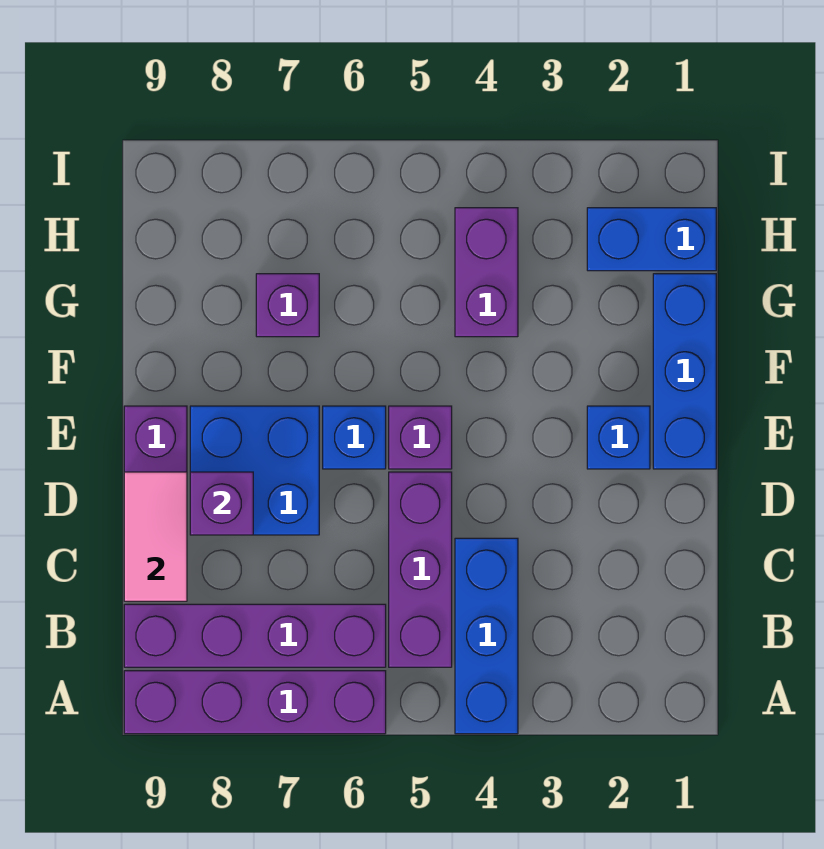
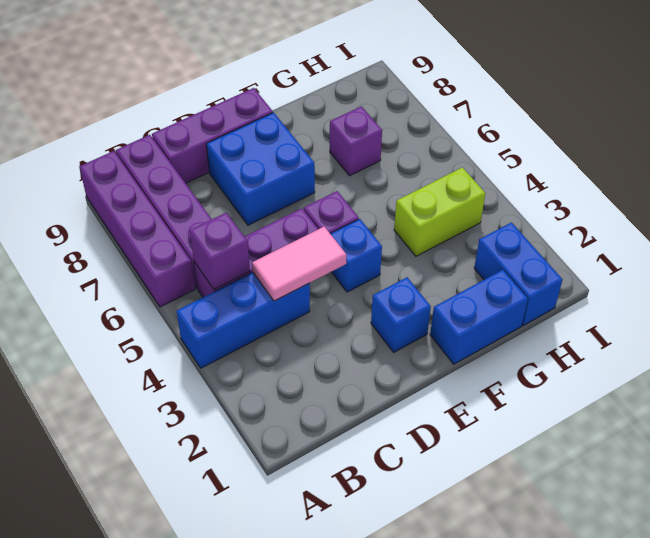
pink tile C9:D9 level 2 -> pink tile C4:D4 level 2
purple brick D8 level 2 -> purple brick B5 level 2
blue brick E1:G1 level 1 -> blue brick F1:G1 level 1
blue brick E6 level 1 -> blue brick E4 level 1
purple brick G4:H4 level 1 -> lime brick G4:H4 level 1

